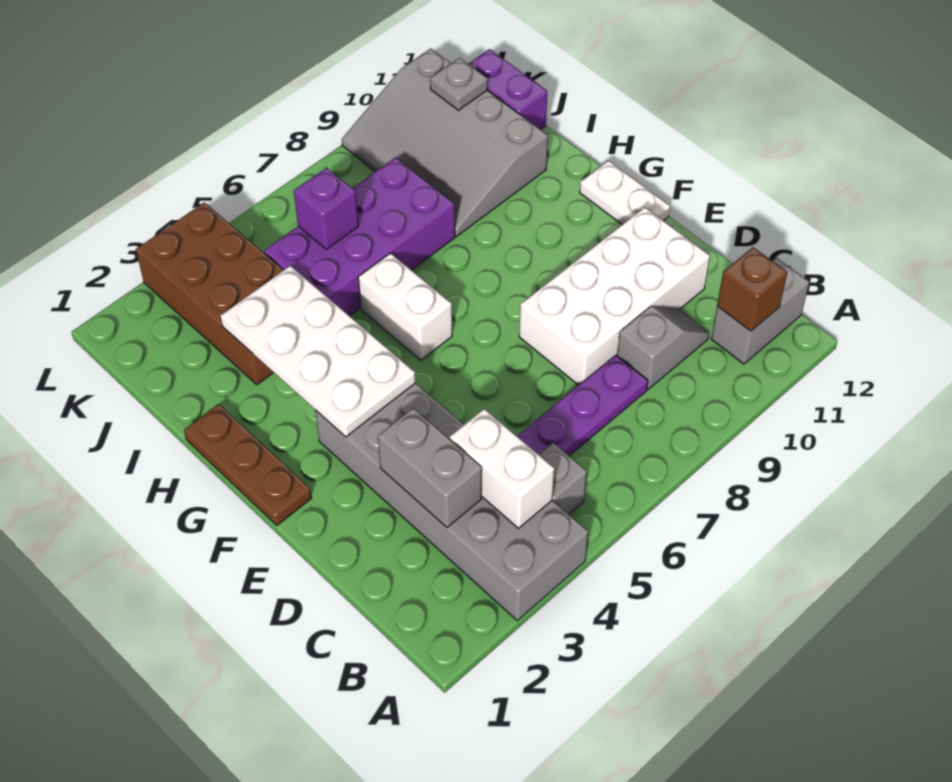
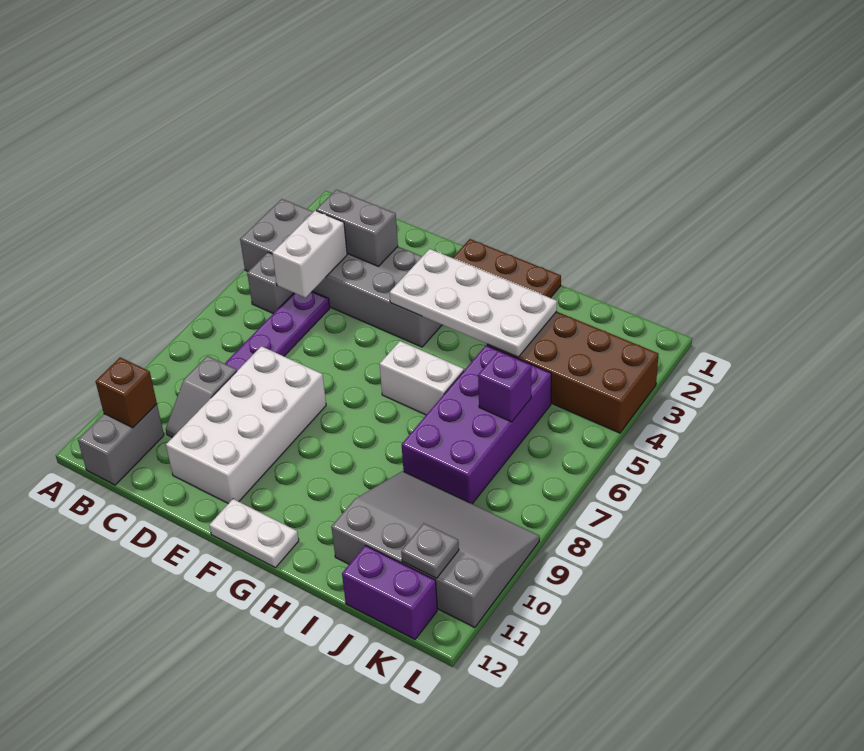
white brick B4:C4 level 2 -> white brick C4:C5 level 2

